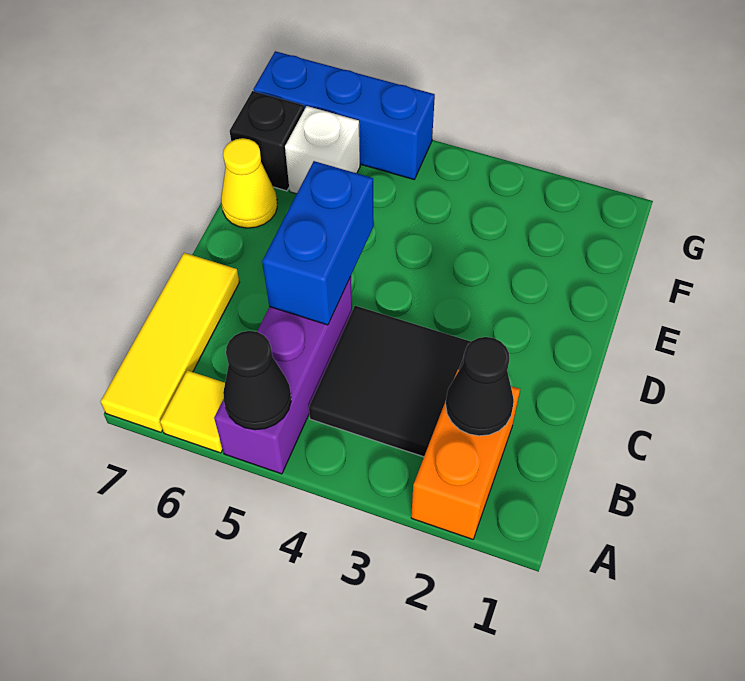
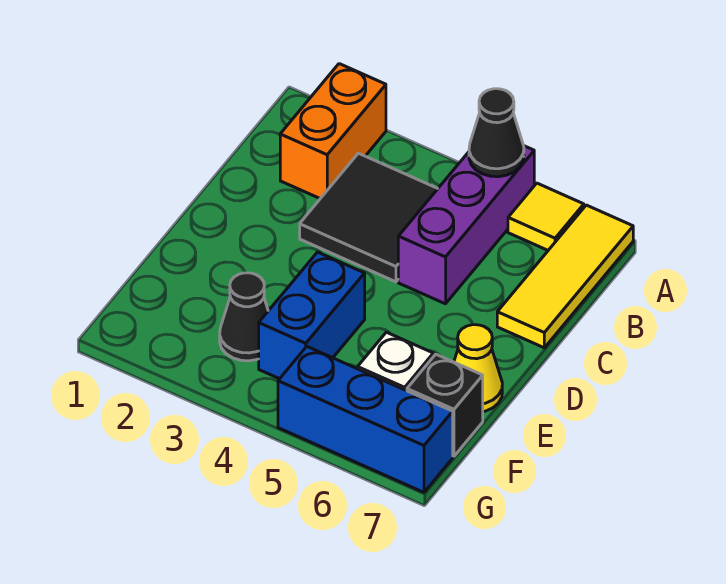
black cone B2 level 2 -> black cone F3 level 1
blue brick C5:D5 level 2 -> blue brick E4:F4 level 1

